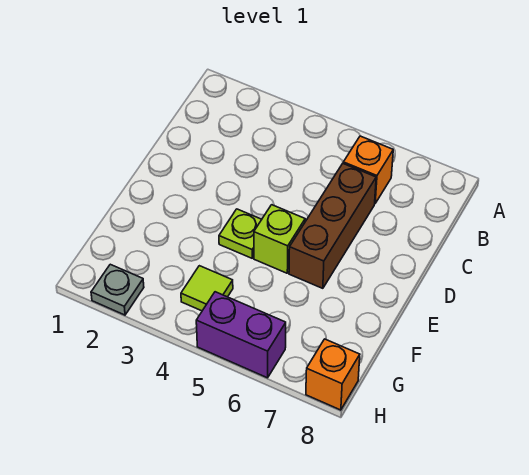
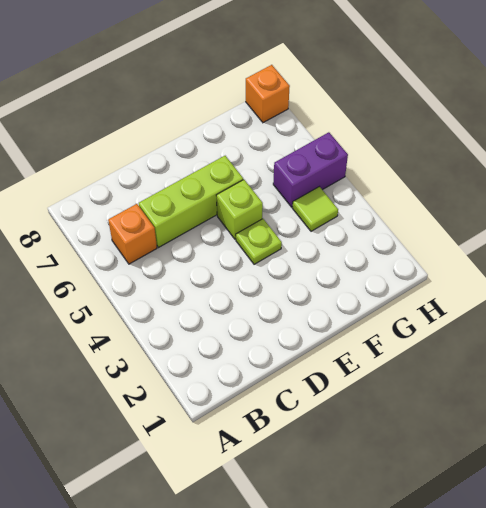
brown brick C6:E6 level 1 -> lime brick C6:E6 level 1
grey plate H2 level 1 -> none
purple brick H5:H6 level 1 -> purple brick G5:H5 level 1

